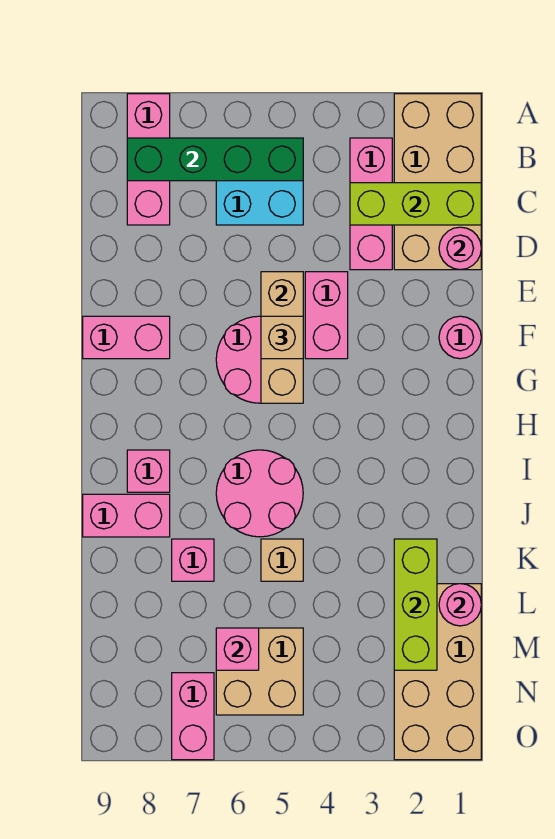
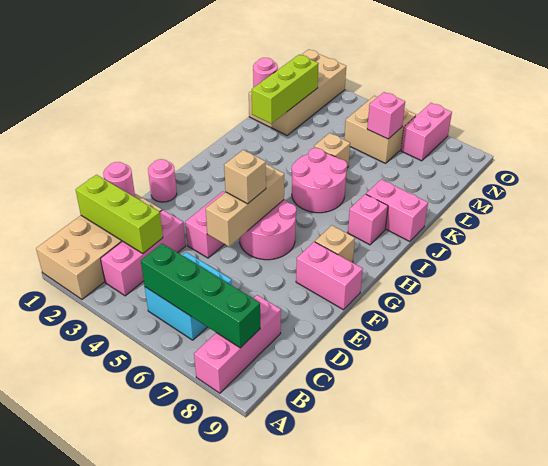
none -> tan brick G8 level 1
pink brick K7 level 1 -> none

